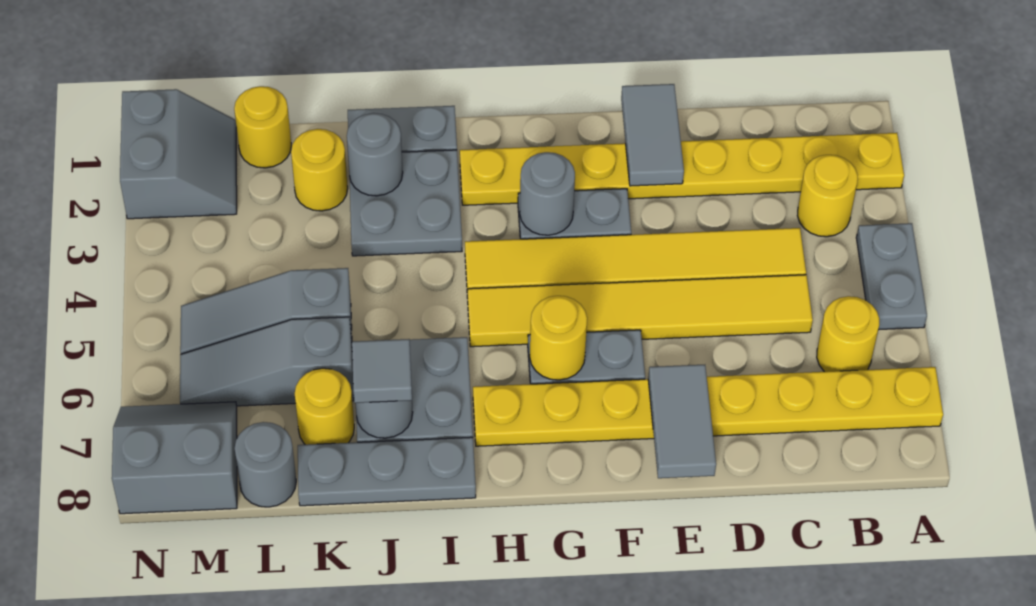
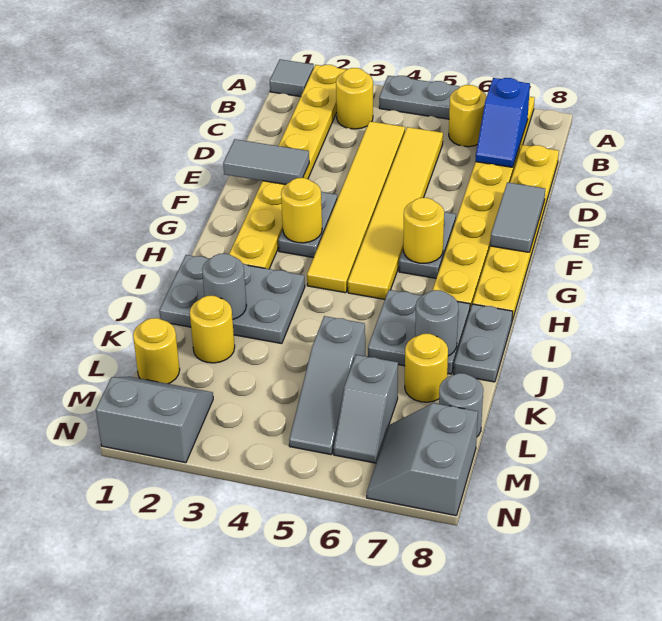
none -> blue slope B7:C7 level 2 top B
none -> yellow plate C8:H8 level 1
grey tile E7:E8 level 2 -> grey tile E8:F8 level 2
grey round brick G3 level 2 -> yellow round brick G3 level 2
grey plate I8:K8 level 1 -> grey plate I8:J8 level 1
grey tile J7 level 3 -> grey tile A1 level 1
grey slope K6:M6 level 1 top K -> grey slope L6:M6 level 1 top L

